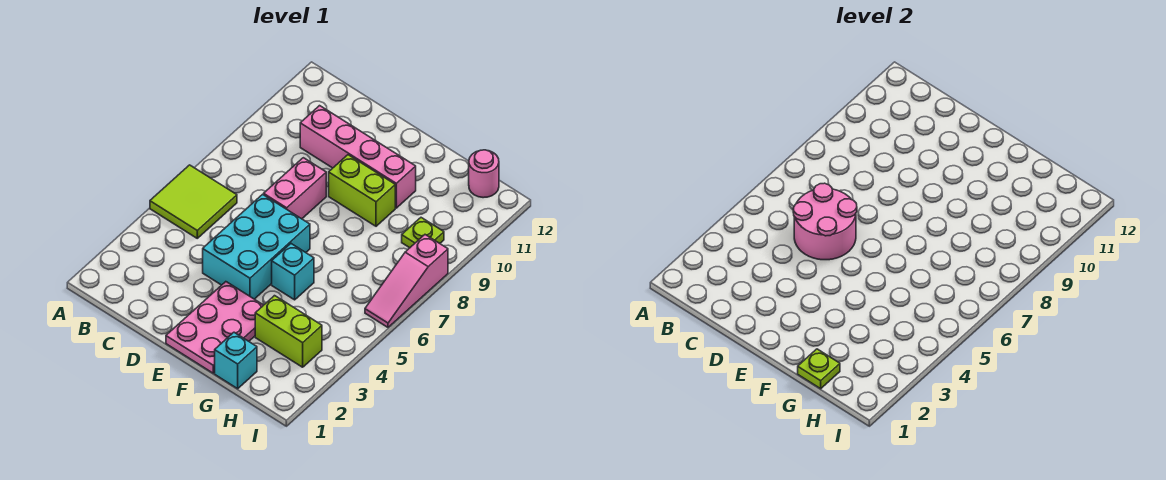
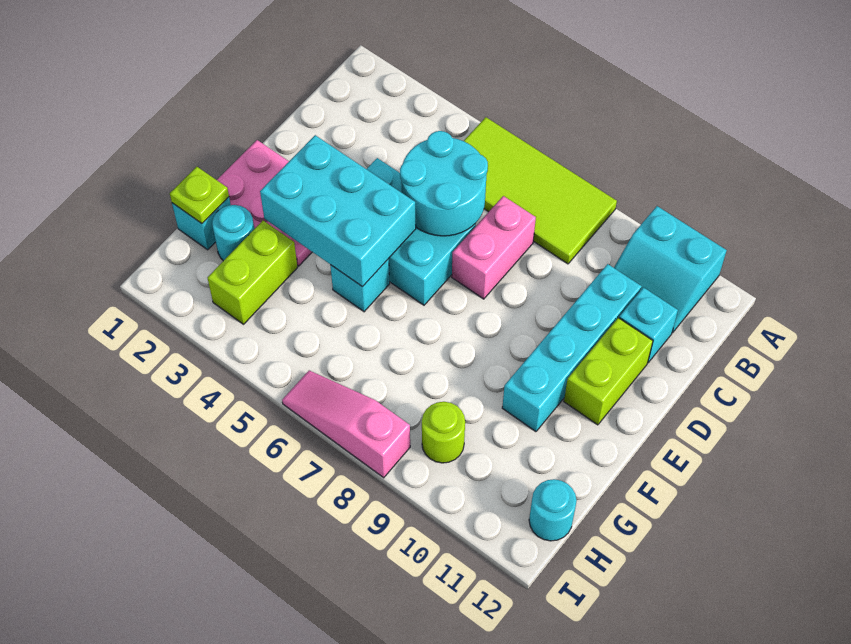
lime tile A5:B6 level 1 -> lime tile A5:B8 level 1
none -> cyan slope A10:B11 level 1 top A
pink round brick C5:D6 level 2 -> cyan round brick C5:D6 level 2
pink brick C10:F10 level 1 -> cyan brick C10:F10 level 1
none -> cyan brick C11 level 1
pink brick D7:D8 level 1 -> pink brick C7:D7 level 1
none -> cyan brick E3:F5 level 2
lime brick E9:F9 level 1 -> lime brick D11:E11 level 1
none -> cyan round brick G2 level 1
lime plate H9 level 1 -> lime round brick H9 level 1
pink round brick H12 level 1 -> cyan round brick H12 level 1

